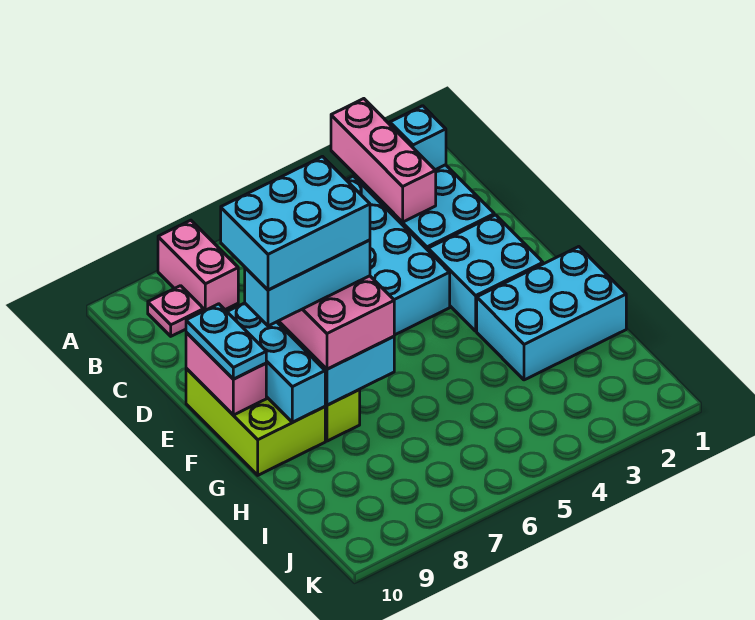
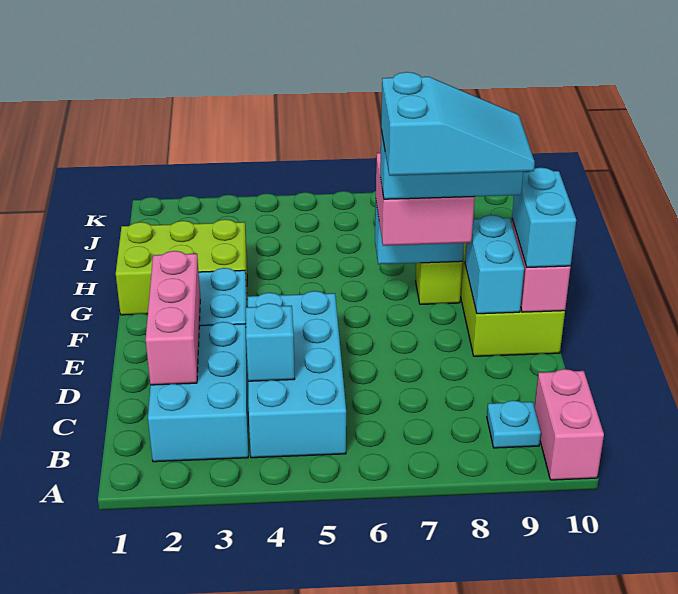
pink brick A3:C3 level 2 -> pink brick C2:E2 level 2
pink brick A8:B8 level 1 -> pink brick A10:B10 level 1
cyan brick B2 level 2 -> cyan brick C4 level 2
pink plate B9 level 1 -> cyan plate B9 level 1
cyan brick E7:F9 level 5 -> cyan slope E7:F9 level 5 top 7
cyan brick E9:G9 level 2 -> cyan brick E9:F9 level 2
cyan plate E10:F10 level 3 -> cyan brick E10:F10 level 3
cyan brick G1:H3 level 1 -> lime brick G1:H3 level 1

